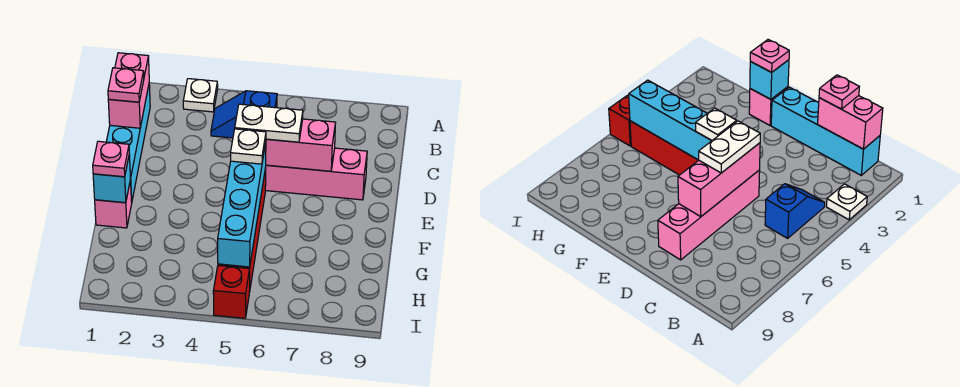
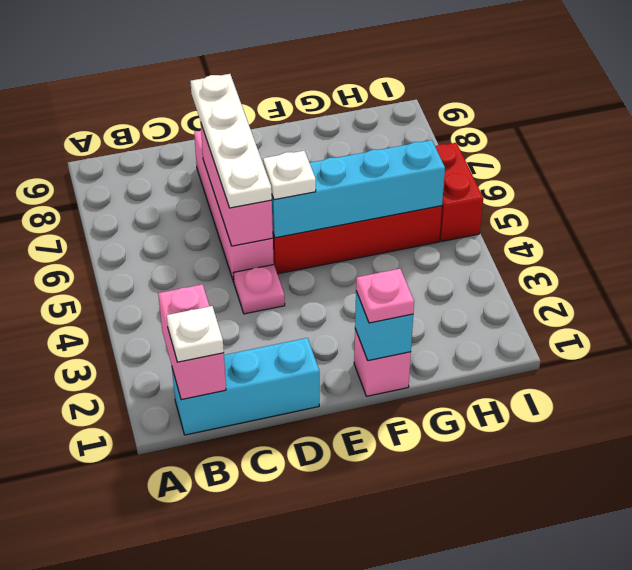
white plate A3 level 1 -> white plate B1 level 3
cyan brick B1:E1 level 1 -> cyan brick B1:D1 level 1
pink brick B1:C1 level 2 -> pink brick B1:B2 level 2
blue slope B4:B5 level 1 top 5 -> none
pink plate C1 level 3 -> pink plate D4 level 1
white plate D5:D6 level 3 -> white plate D5:D8 level 3
red brick I5 level 1 -> red brick I5:I6 level 1

